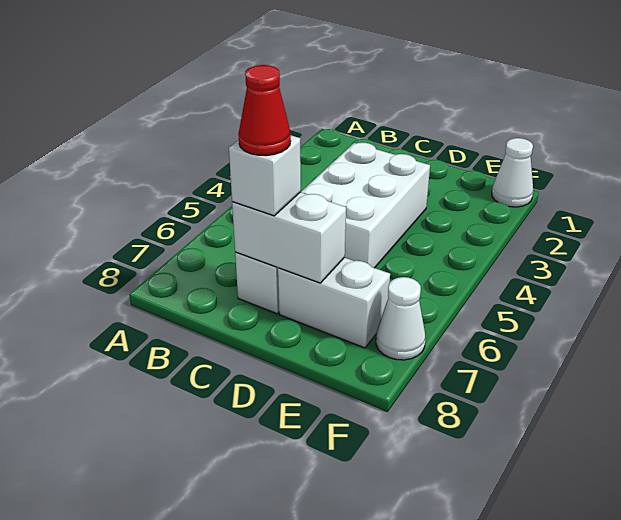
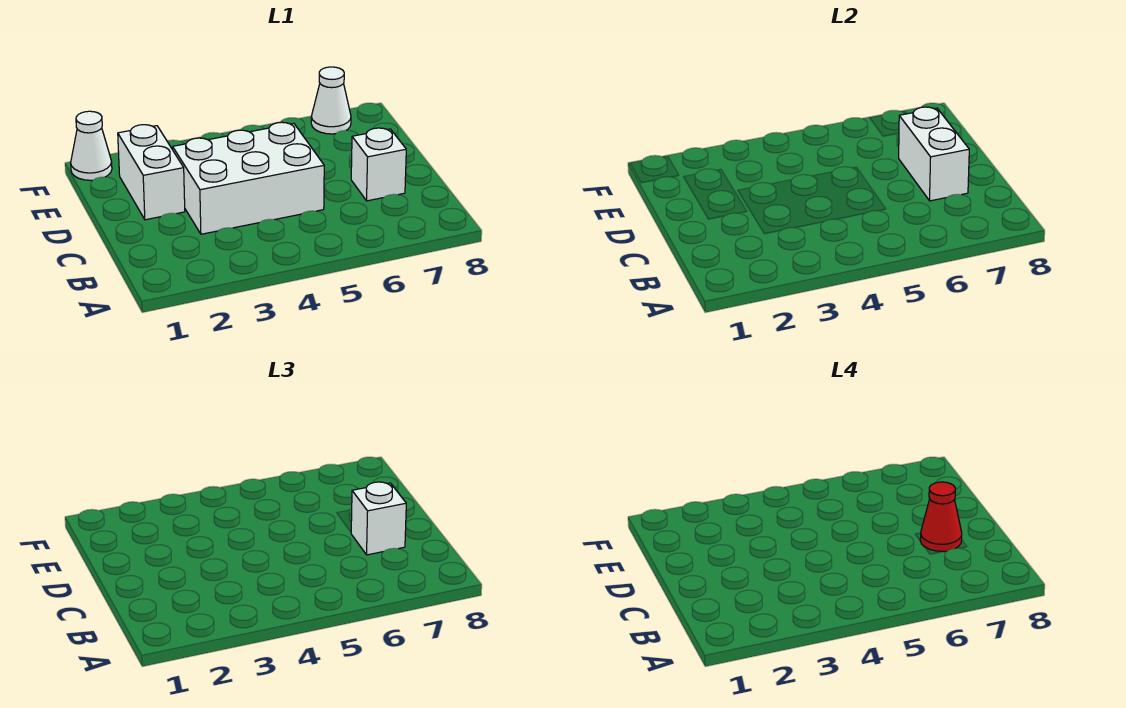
white brick D7:E7 level 1 -> white brick D2:E2 level 1

